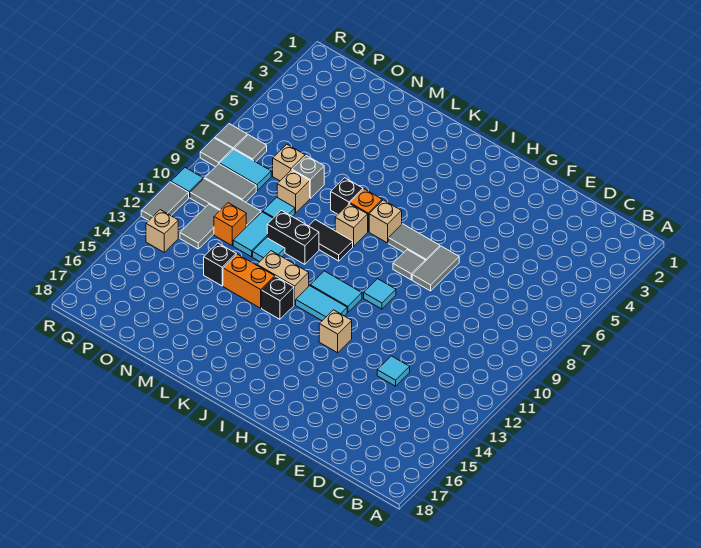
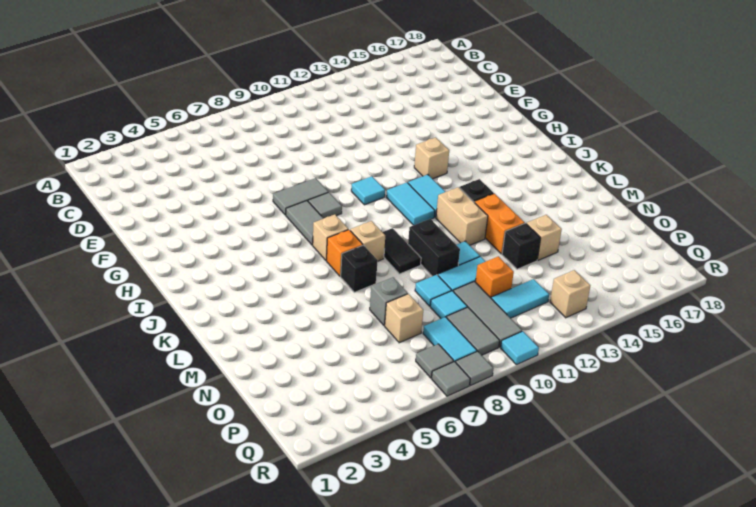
cyan tile E13 level 1 -> cyan tile O9 level 1
tan brick N8 level 1 -> tan brick N14 level 1
grey tile P11:P12 level 1 -> cyan tile P11:P12 level 1
grey tile R11:R12 level 1 -> none

